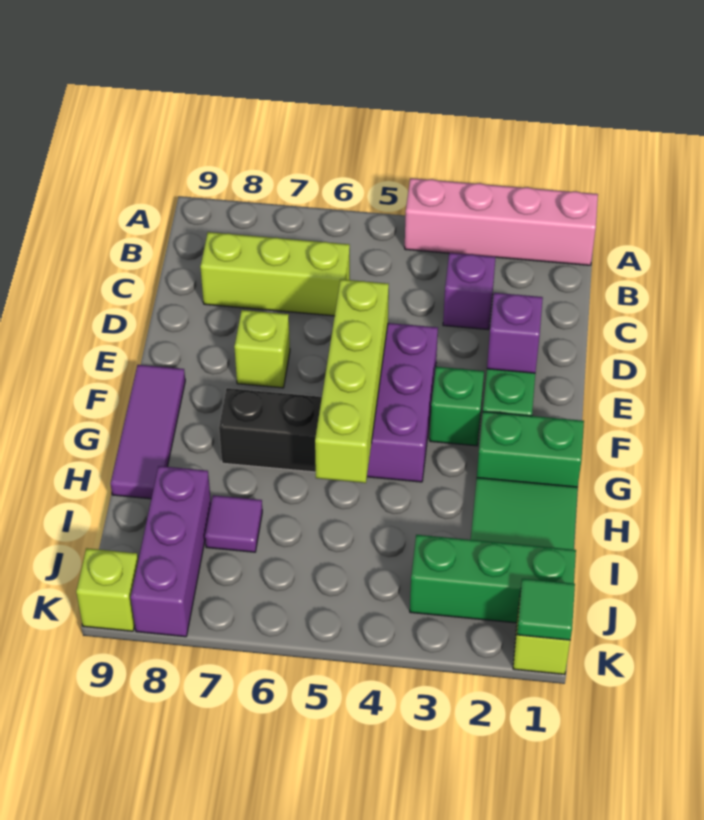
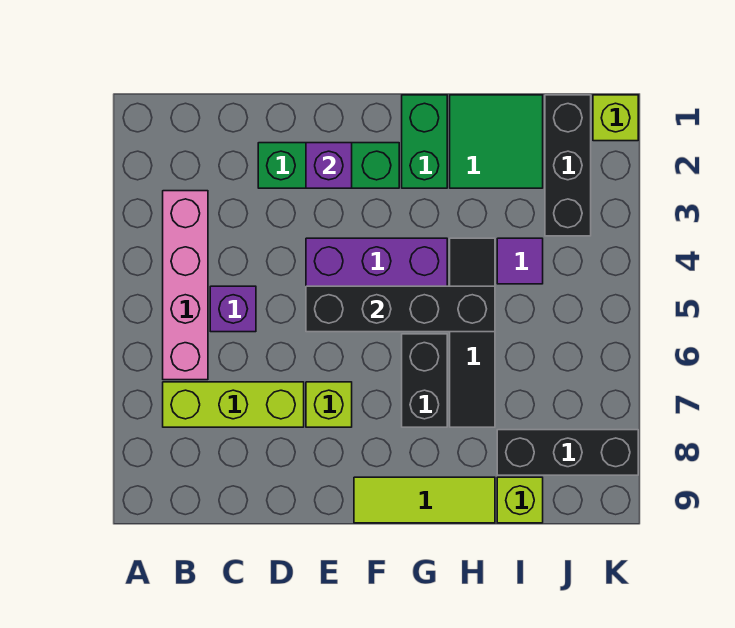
pink brick A1:A4 level 1 -> pink brick B3:B6 level 1
purple brick C3 level 1 -> purple brick C5 level 1
lime brick C6:C8 level 1 -> lime brick B7:D7 level 1
lime brick E5:H5 level 2 -> black brick E5:H5 level 2
green brick F3 level 1 -> none
purple tile F9:H9 level 1 -> lime tile F9:H9 level 1
none -> black tile H4:H7 level 1
purple tile I7 level 1 -> purple tile I4 level 1
purple brick I8:K8 level 1 -> black brick I8:K8 level 1
green brick J1:J3 level 1 -> black brick J1:J3 level 1
green tile K1 level 2 -> none
lime brick K9 level 1 -> lime brick I9 level 1

